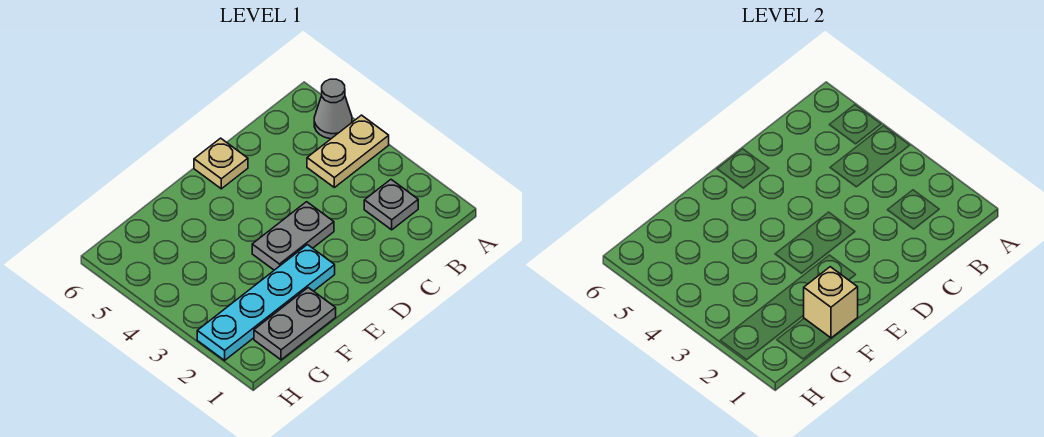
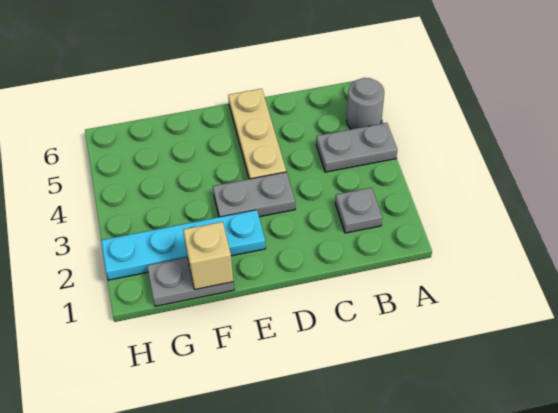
tan plate A4:B4 level 1 -> grey plate A4:B4 level 1
grey cone A5 level 1 -> grey round brick A5 level 1
tan plate D6 level 1 -> tan plate D4:D6 level 1

